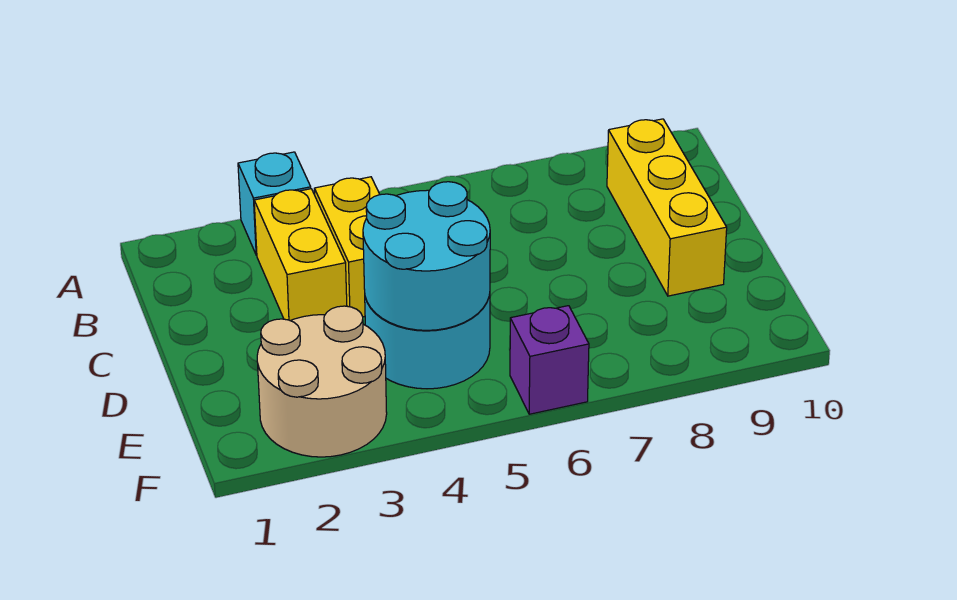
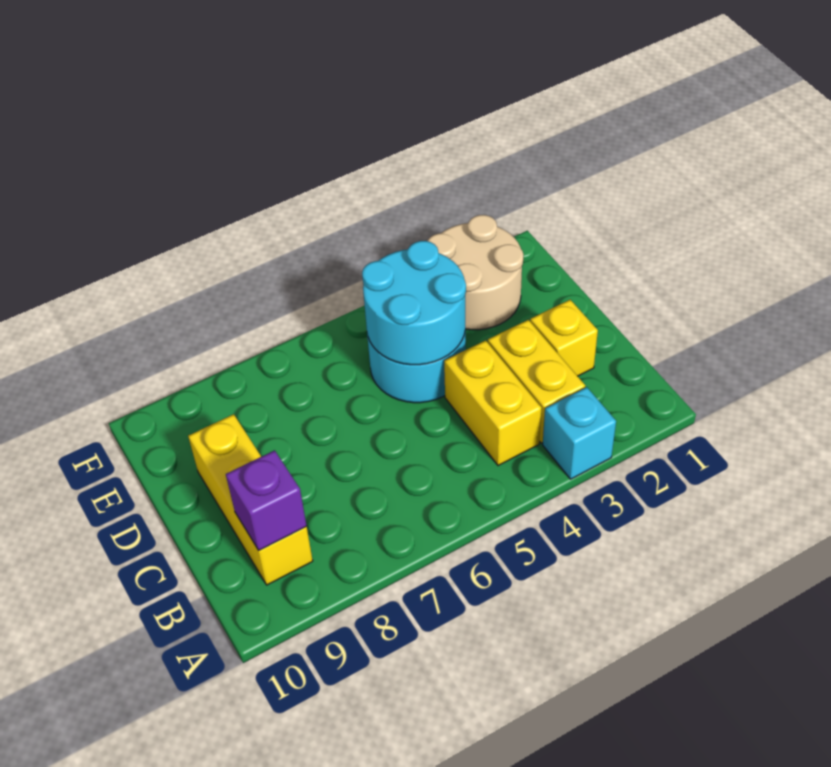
none -> yellow brick C2 level 1
purple brick F6 level 1 -> purple brick B9 level 2

